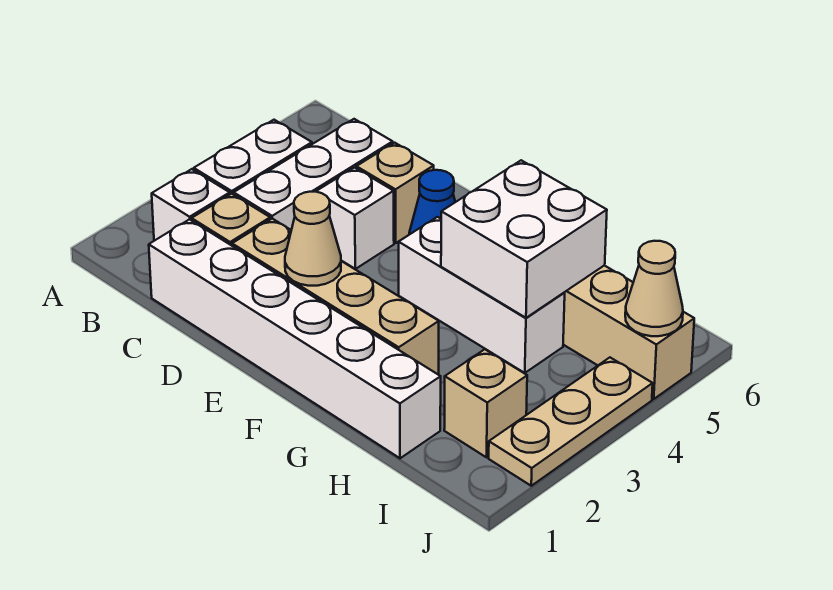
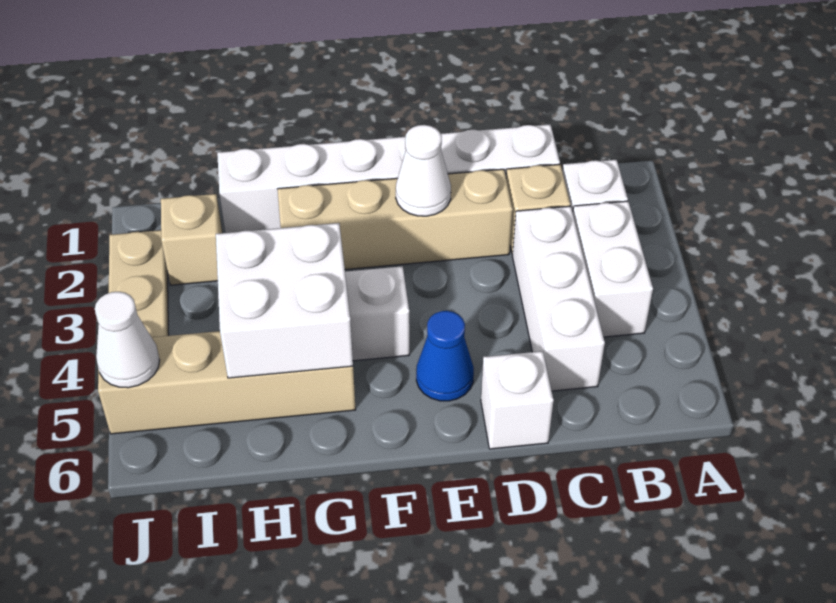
white brick D4 level 1 -> white brick D6 level 1
tan brick D5 level 1 -> none
tan cone E2 level 2 -> white cone E2 level 2
tan cone J5 level 2 -> white cone J5 level 2

